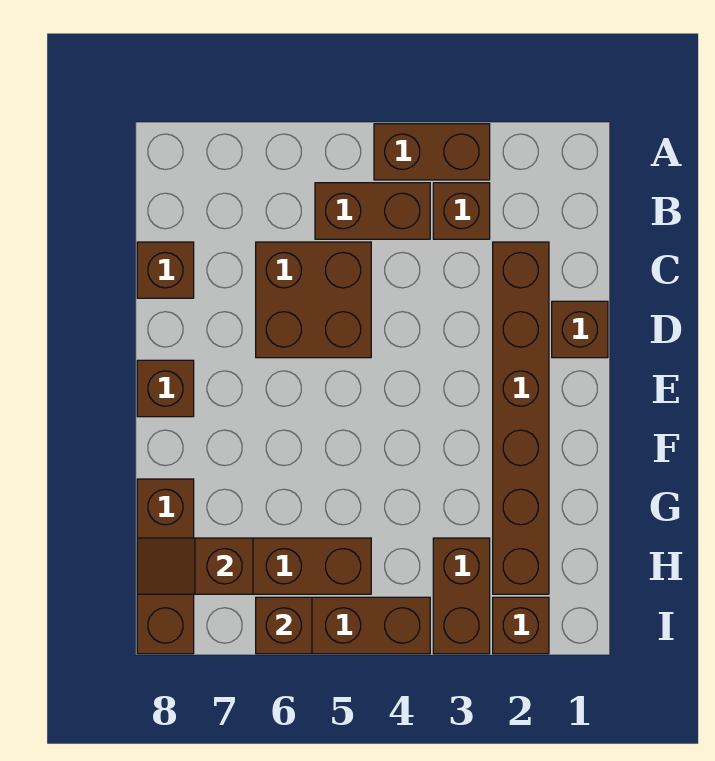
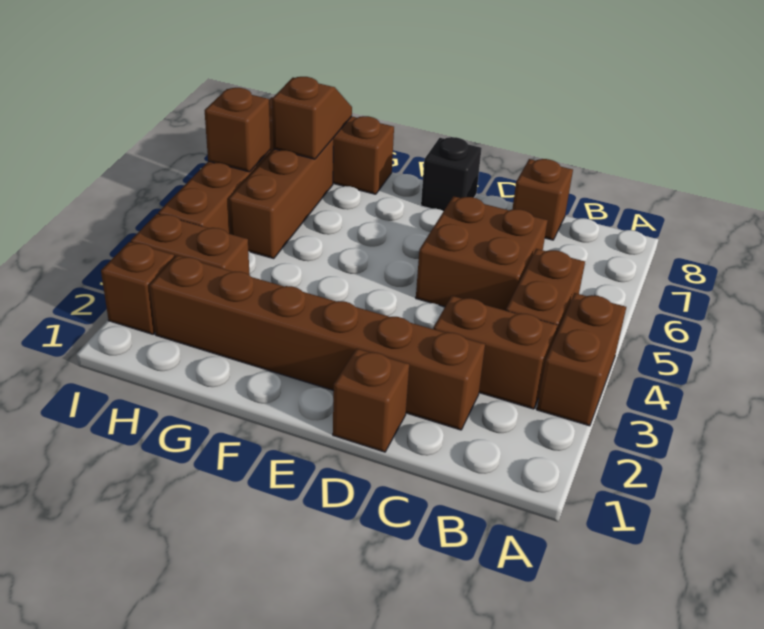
brown brick B3 level 1 -> brown brick B3:C3 level 1
brown brick E8 level 1 -> black brick E8 level 1

